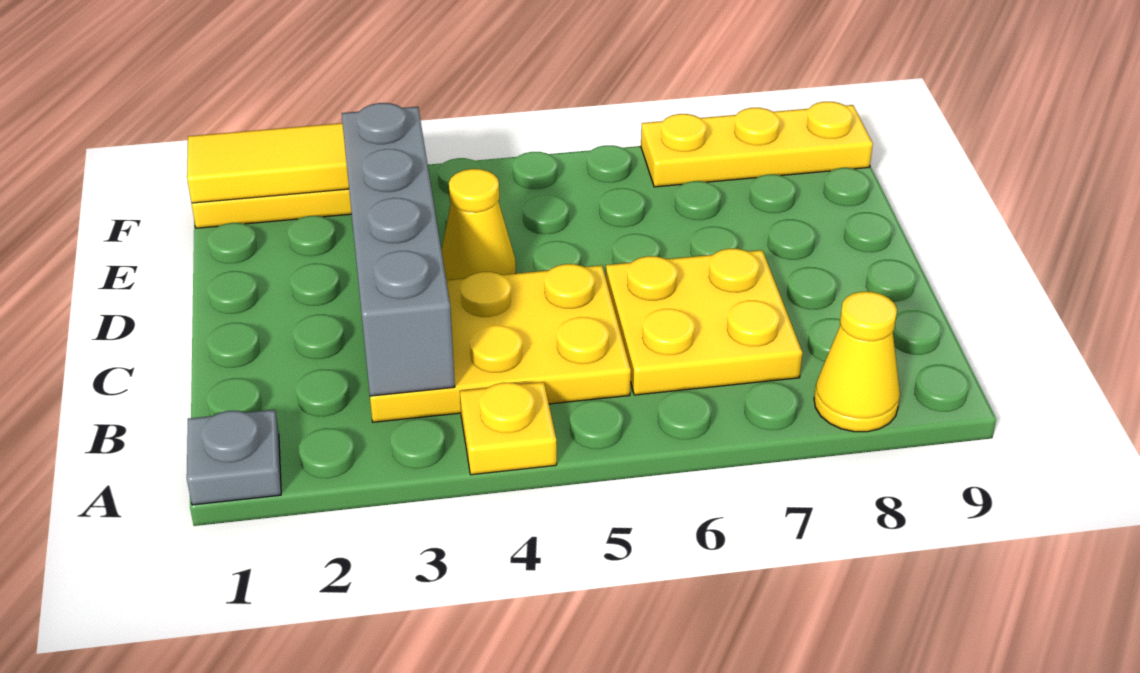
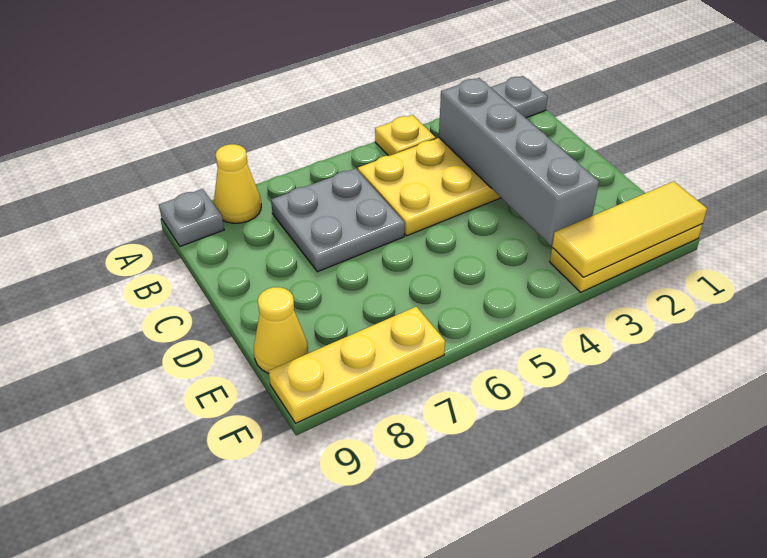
none -> grey plate A9 level 1
yellow plate B6:C7 level 1 -> grey plate B6:C7 level 1
yellow cone D4 level 1 -> yellow cone E9 level 1

